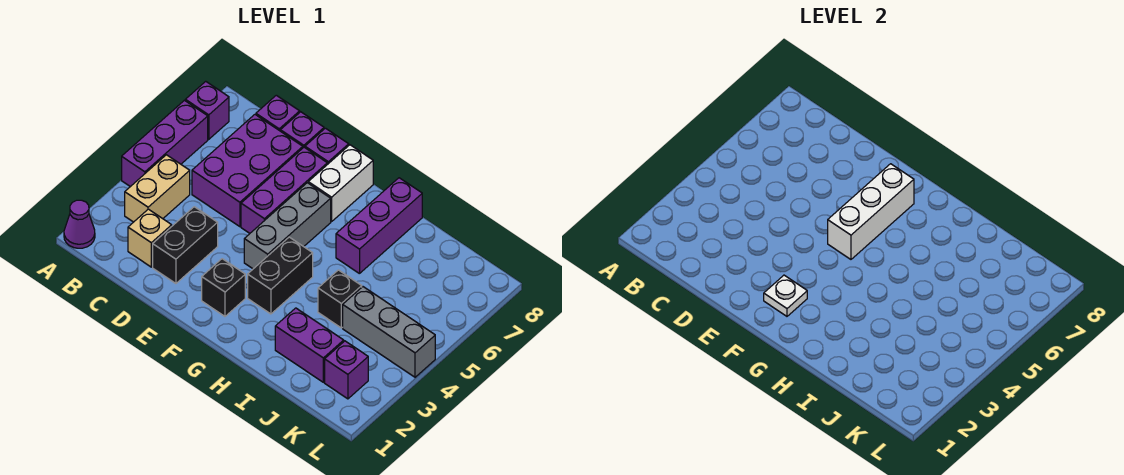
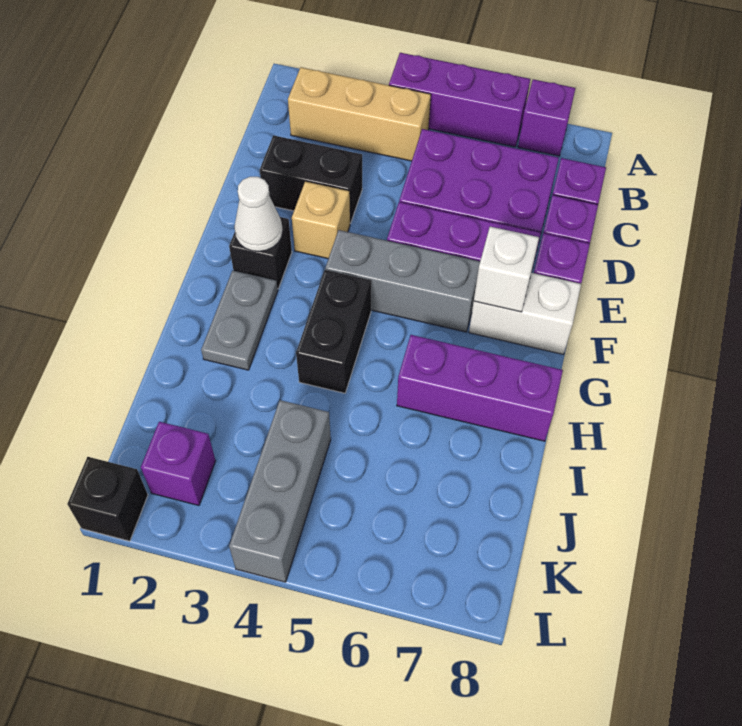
purple cone A1 level 1 -> none
tan brick B3:B4 level 1 -> tan brick B2:B4 level 1
tan brick C2 level 1 -> tan brick E3 level 1
white plate F2 level 2 -> white cone F2 level 2
white brick F5:F7 level 2 -> white brick F7 level 2
none -> grey plate G2:H2 level 1
black brick G3:G4 level 1 -> black brick G4:H4 level 1
purple brick I2:J2 level 1 -> none
black brick I4 level 1 -> black brick L1 level 1

